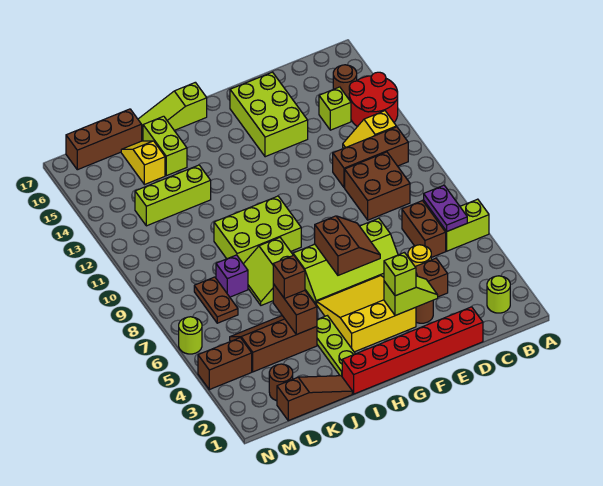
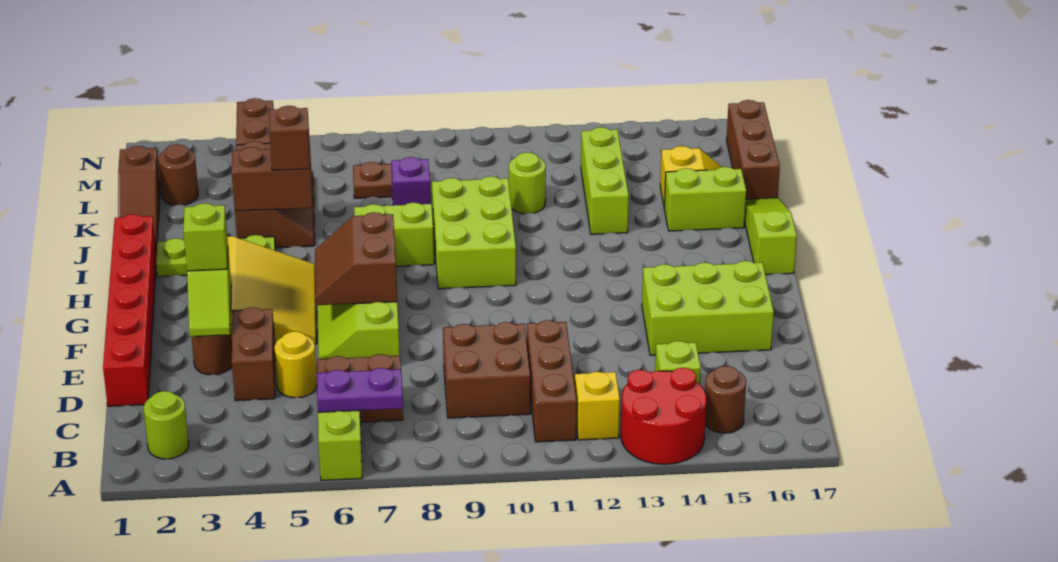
brown slope F6:G7 level 2 top G -> brown slope F6:G7 level 2 top 7
lime round brick N6 level 1 -> lime round brick K11 level 1

